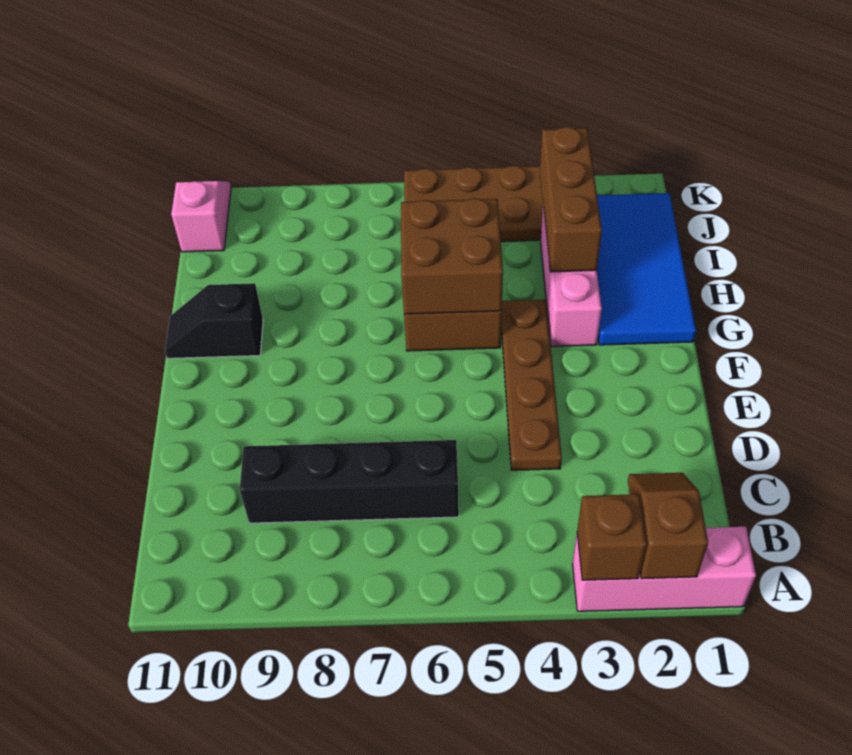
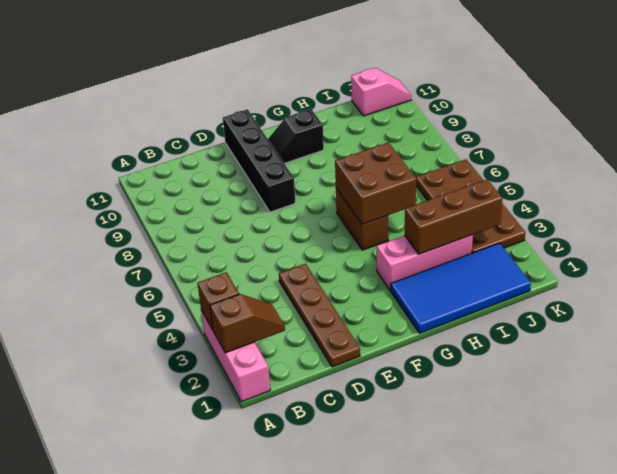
black brick C6:C9 level 1 -> black brick E8:E11 level 1
brown plate D4:G4 level 1 -> brown plate D1:D4 level 1
black slope G10:G11 level 1 top 10 -> black slope F10:G10 level 1 top G

